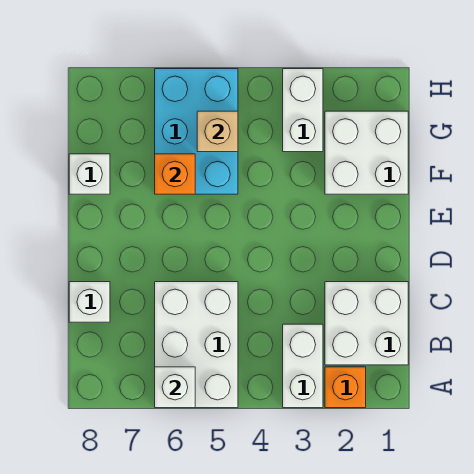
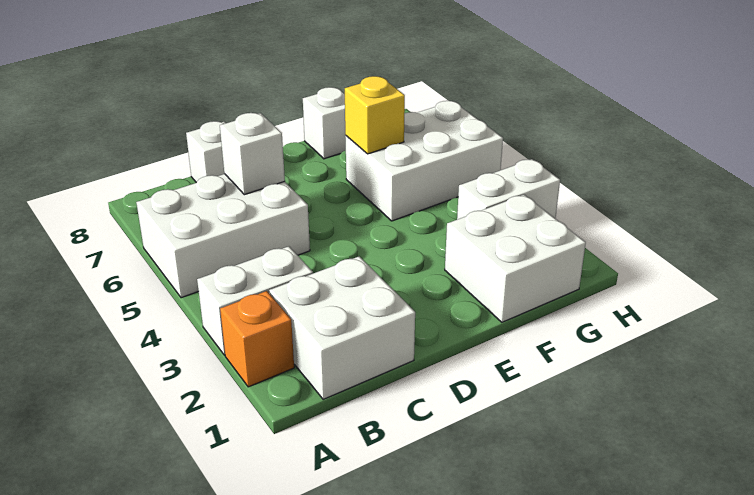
white brick A6 level 2 -> white brick C6 level 2
cyan brick F5:H6 level 1 -> white brick F5:H6 level 1
orange brick F6 level 2 -> yellow brick F6 level 2
tan brick G5 level 2 -> none

